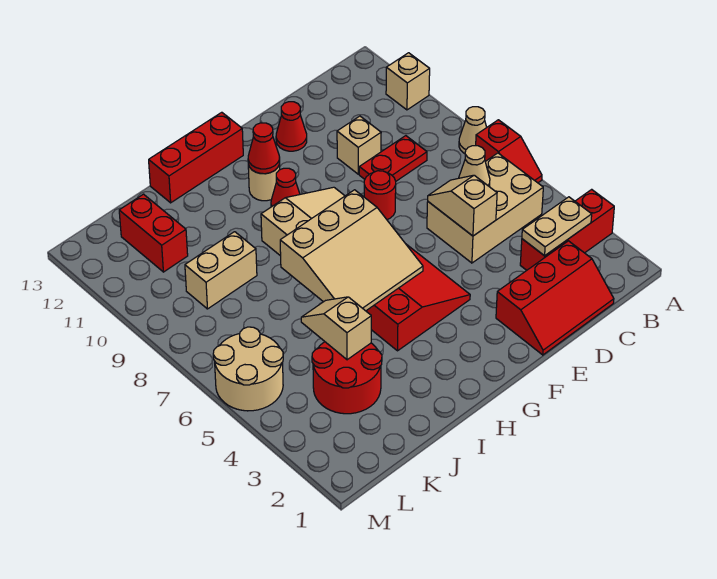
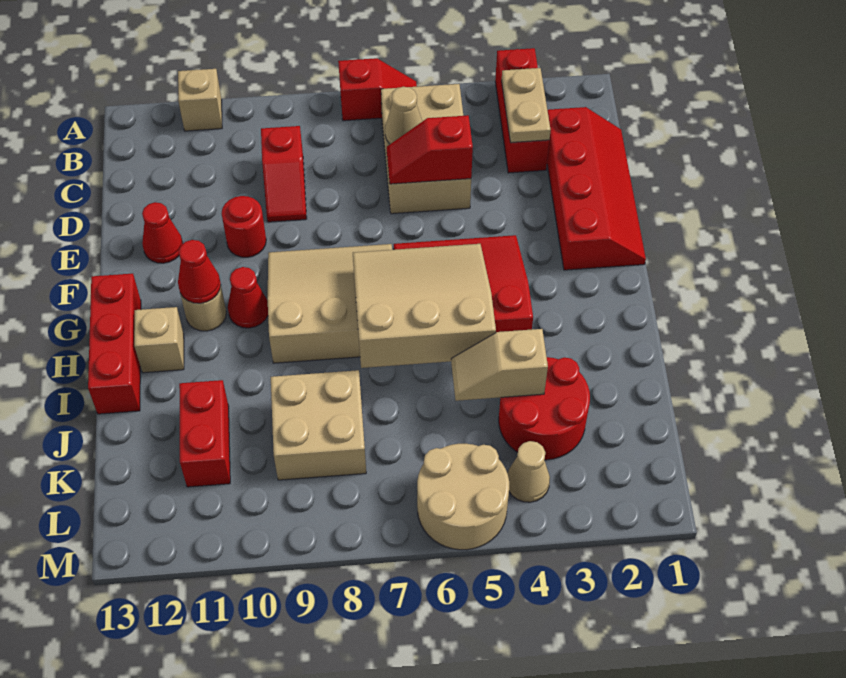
tan cone A8 level 1 -> tan cone L4 level 1
red slope C1:E2 level 1 top 2 -> red slope C1:F2 level 1 top 2
red plate C9:D9 level 1 -> red slope C9:D9 level 1 top C
tan slope D5:D6 level 2 top 5 -> red slope D5:D6 level 2 top 5
tan brick D10 level 1 -> tan brick H12 level 1
red round brick E8 level 1 -> red round brick E10 level 1
tan slope G5:I7 level 2 top 7 -> tan slope G5:I7 level 2 top I
tan brick J9:K9 level 1 -> tan brick J8:K9 level 1
red brick K11:K12 level 1 -> red brick J11:K11 level 1

